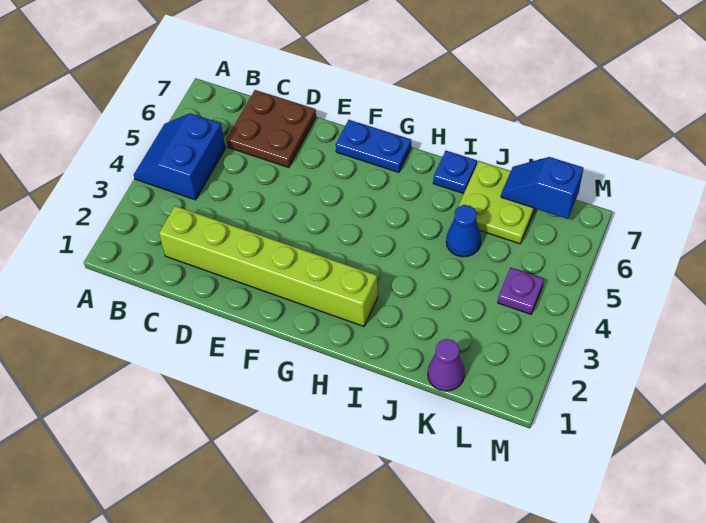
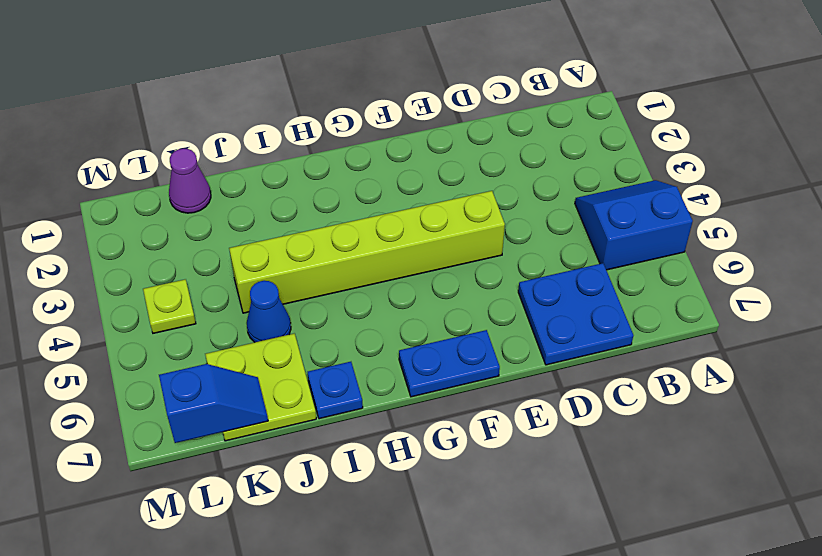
blue slope A4:B5 level 1 top B -> blue slope A4:B5 level 1 top 5
lime brick C2:H2 level 1 -> lime brick E4:J4 level 1
brown plate C6:D7 level 1 -> blue plate C6:D7 level 1
purple plate L4 level 1 -> lime plate L4 level 1

